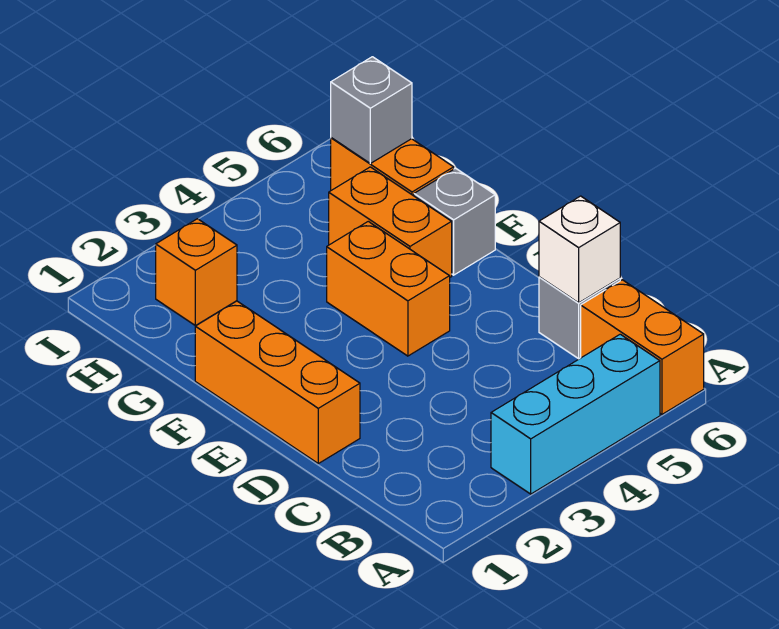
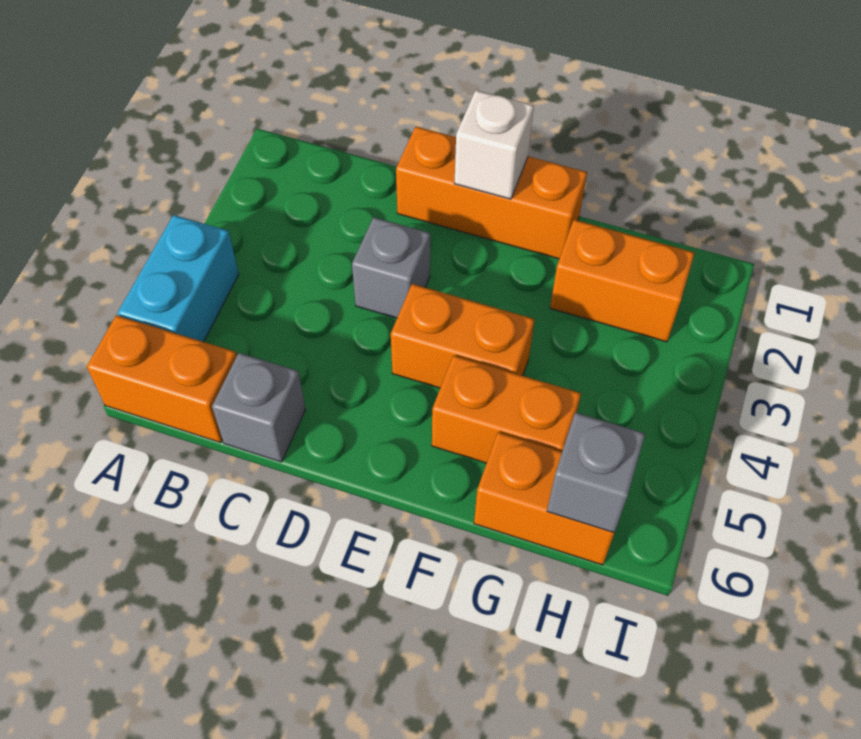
cyan brick A3:A5 level 1 -> cyan brick A4:A5 level 1
white brick C6 level 2 -> white brick E1 level 2
grey brick F6 level 1 -> grey brick D3 level 1
orange brick H2 level 1 -> orange brick G2:H2 level 1

